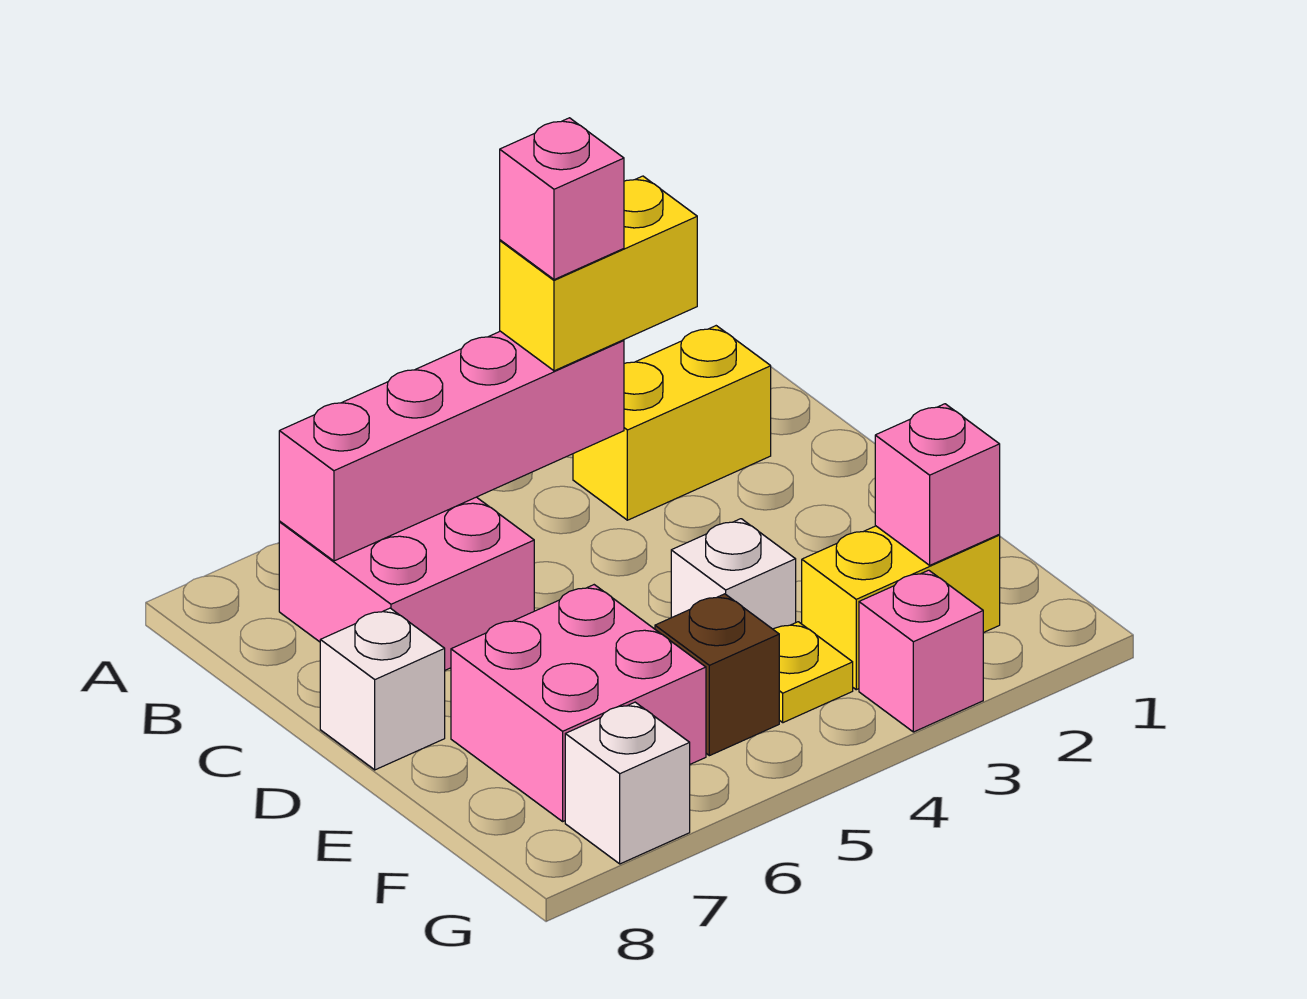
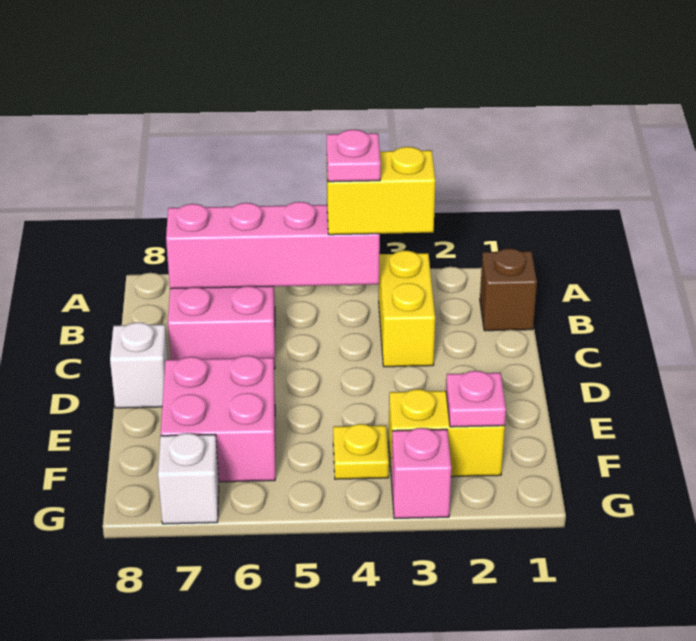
yellow brick B2:B3 level 1 -> yellow brick B3:C3 level 1
pink brick B4 level 4 -> pink plate B4 level 4
white brick E4 level 1 -> none
pink brick F2 level 2 -> pink plate F2 level 2
brown brick F5 level 1 -> brown brick B1 level 1

